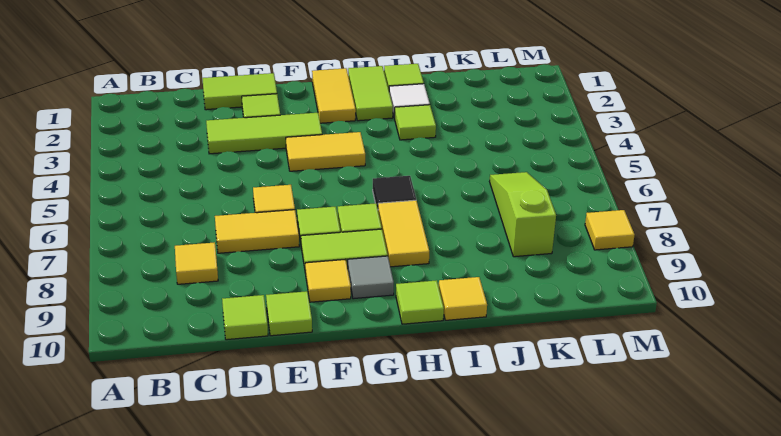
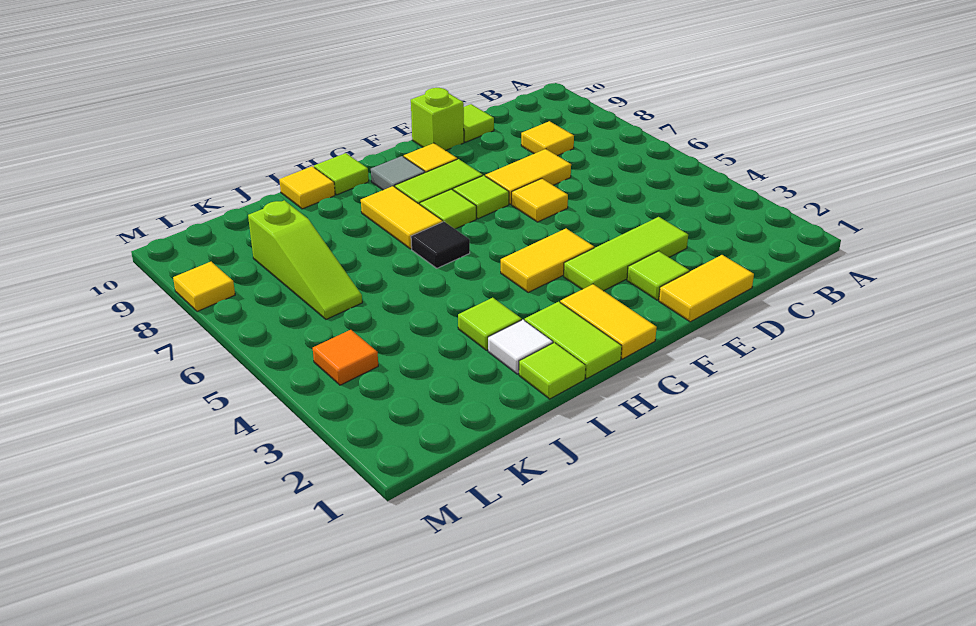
lime tile D1:E1 level 1 -> yellow tile D1:E1 level 1
lime tile E10 level 1 -> lime brick E10 level 1
none -> orange tile L4 level 1

